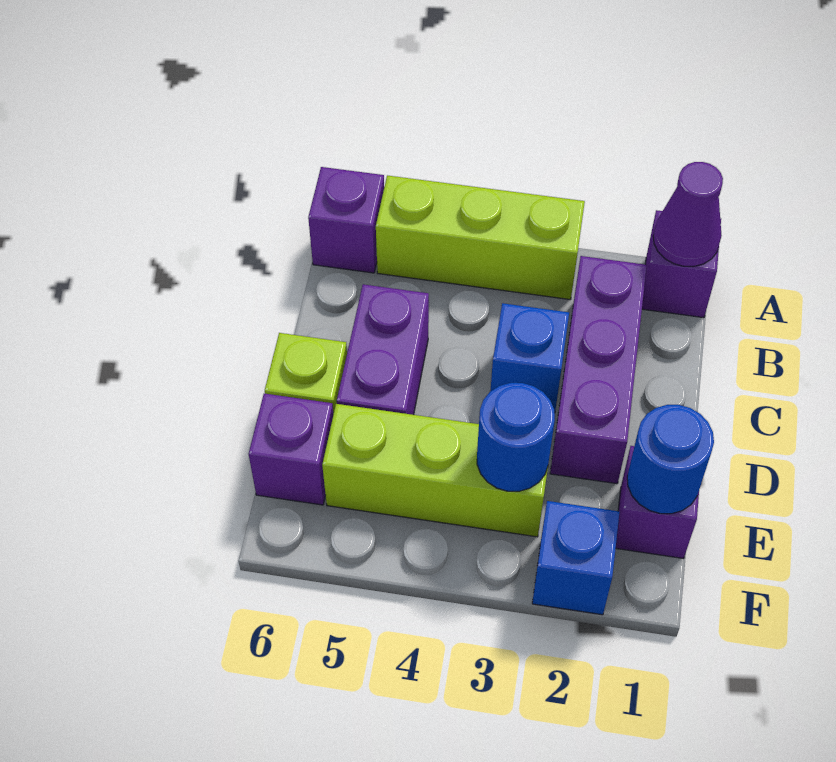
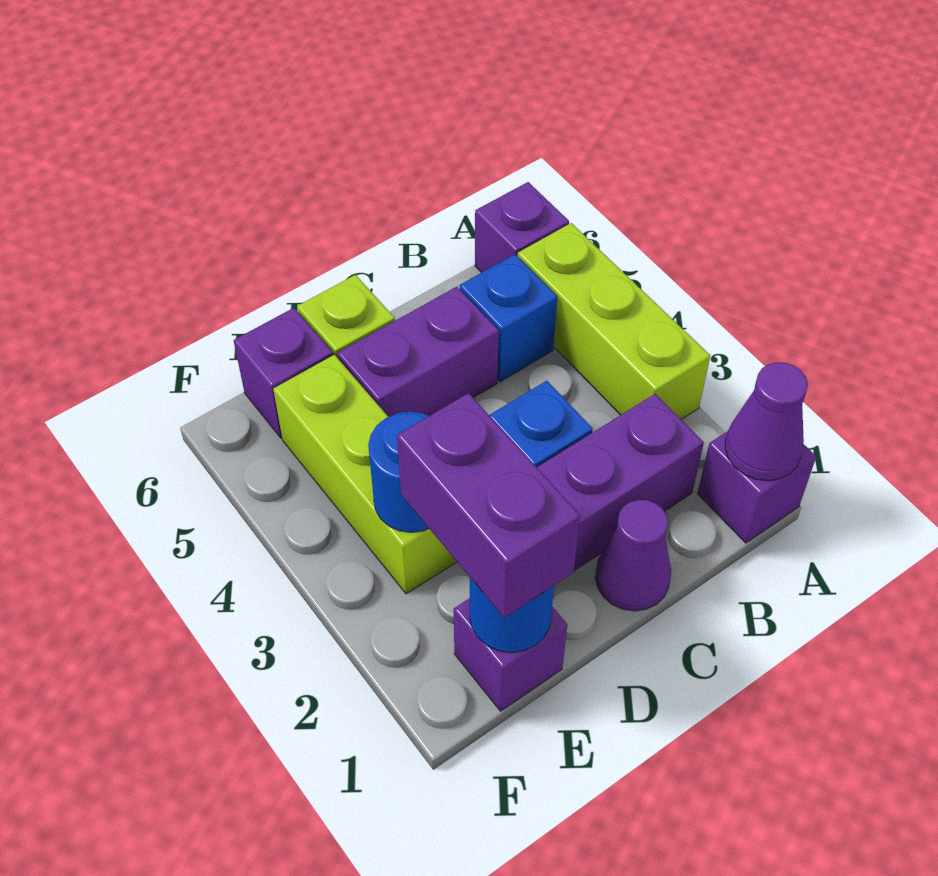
none -> purple cone C1 level 1
none -> purple brick E1:E2 level 3
blue brick F2 level 1 -> blue brick B5 level 1

